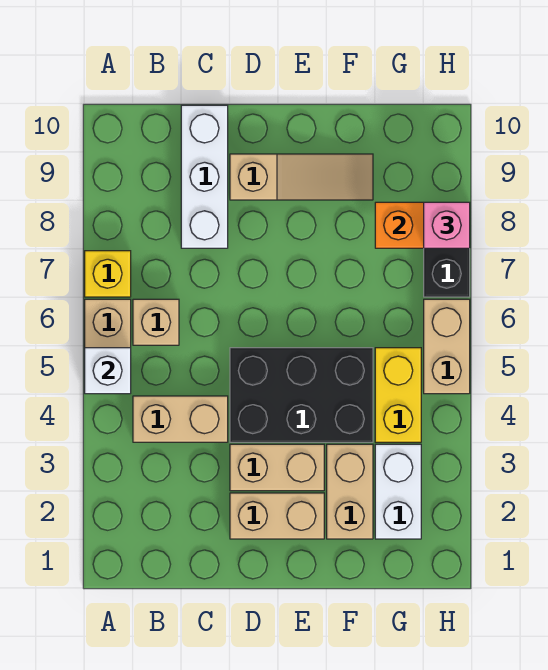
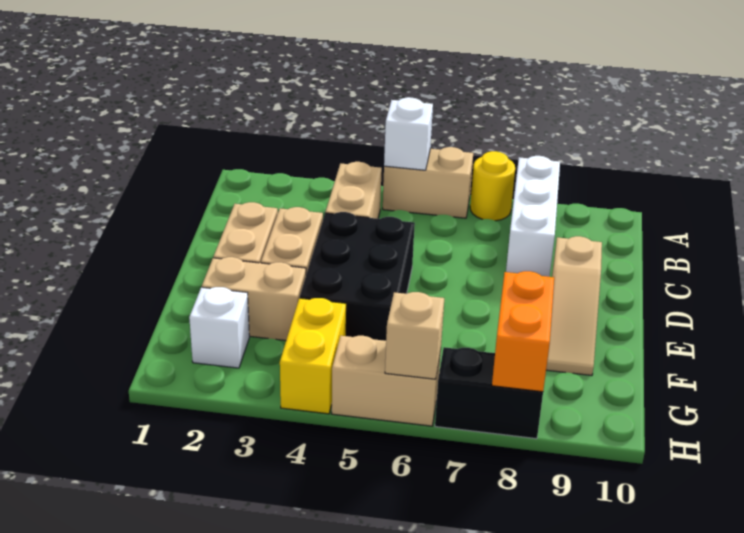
yellow brick A7 level 1 -> yellow round brick A7 level 1
tan brick B6 level 1 -> tan brick H6 level 2
white brick C8:C10 level 1 -> white brick A8:C8 level 1
white brick G2:G3 level 1 -> white brick G2 level 1
yellow brick G4:G5 level 1 -> yellow brick G4:H4 level 1
pink brick H8 level 3 -> none

